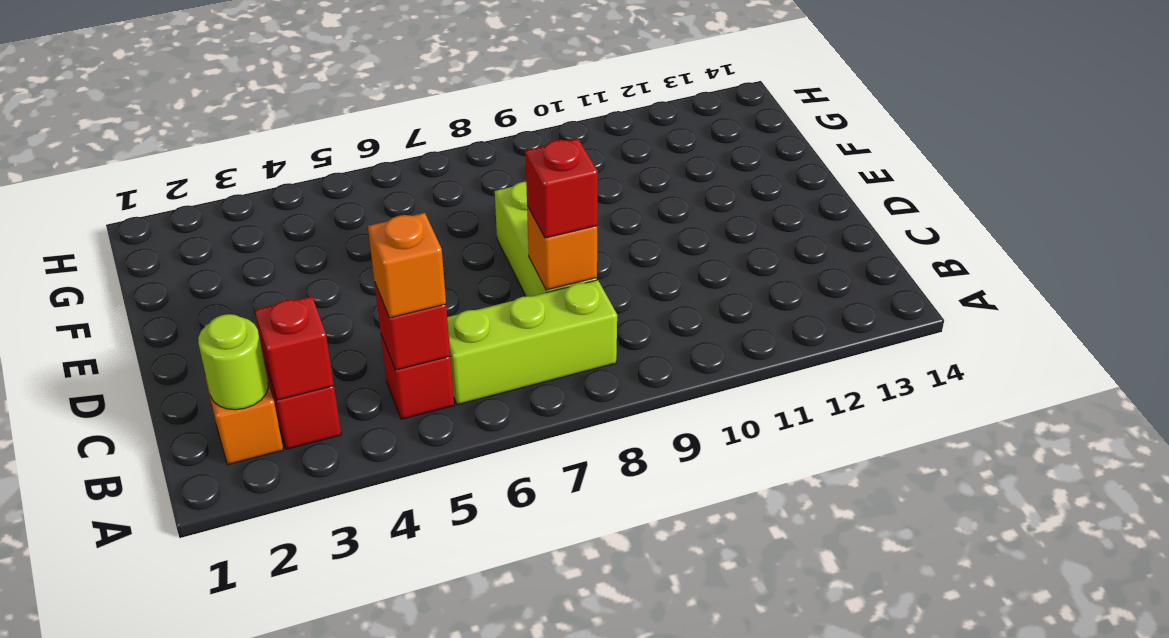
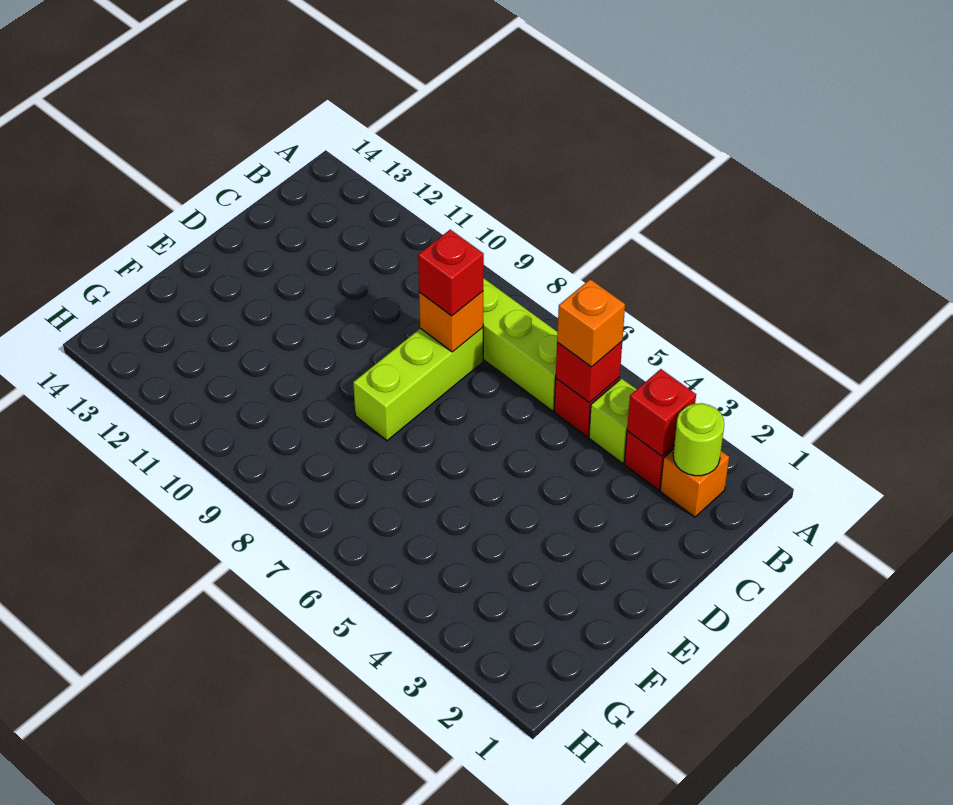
none -> lime brick B4 level 1

